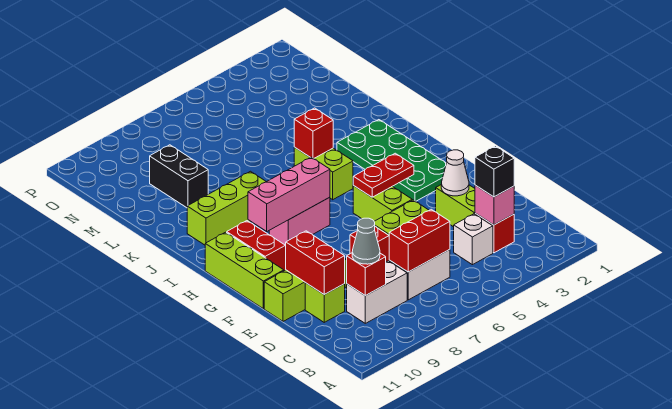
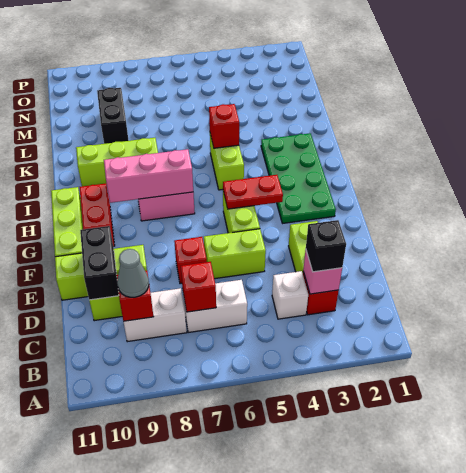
red brick C6:C7 level 2 -> red brick C7 level 2
red brick D10:E10 level 2 -> black brick D10:E10 level 2
white cone E3 level 2 -> none

